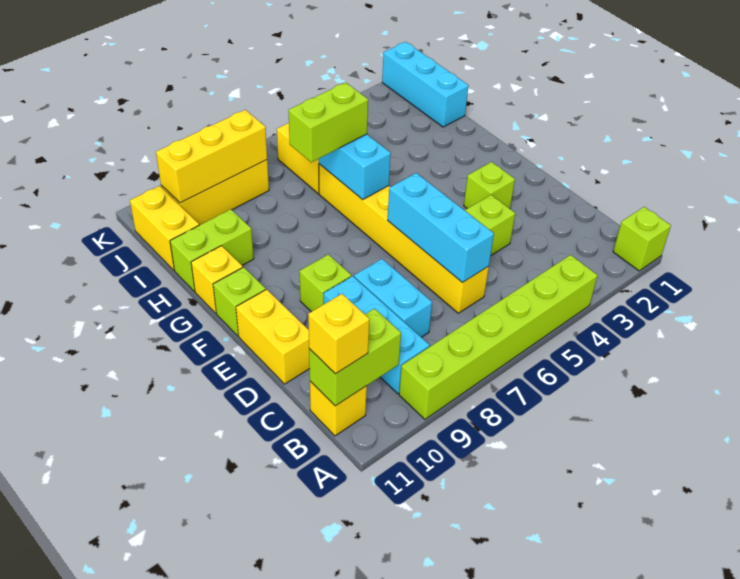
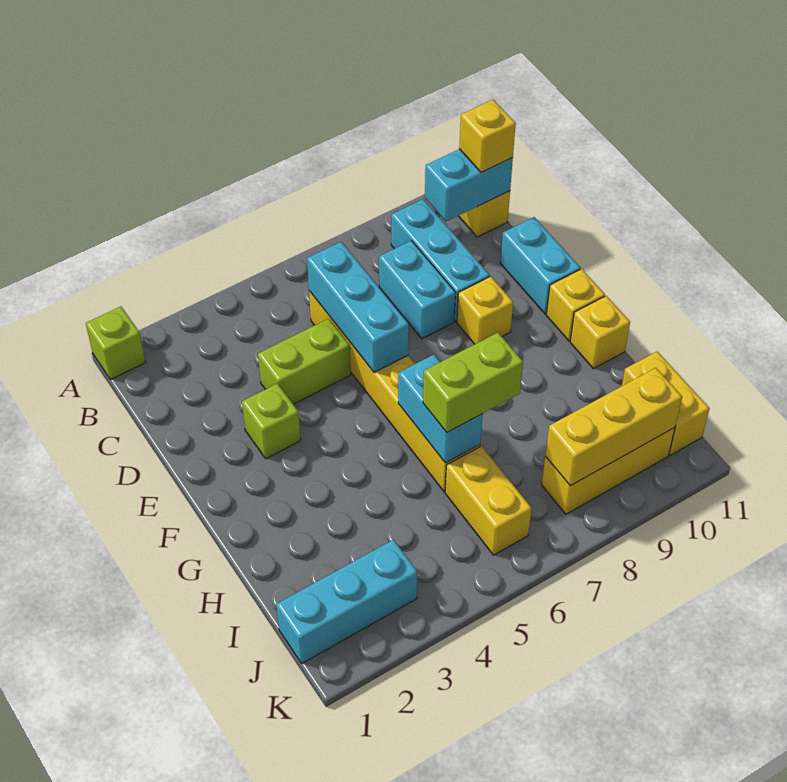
lime brick A4:A9 level 1 -> none
lime brick B10:B11 level 2 -> cyan brick B10:B11 level 2
yellow brick D11:E11 level 1 -> cyan brick D11:E11 level 1
lime brick E9 level 1 -> yellow brick E9 level 1
lime brick F11 level 1 -> yellow brick F11 level 1
lime brick H10:H11 level 1 -> none
cyan brick I1:K1 level 1 -> cyan brick J1:J3 level 1

